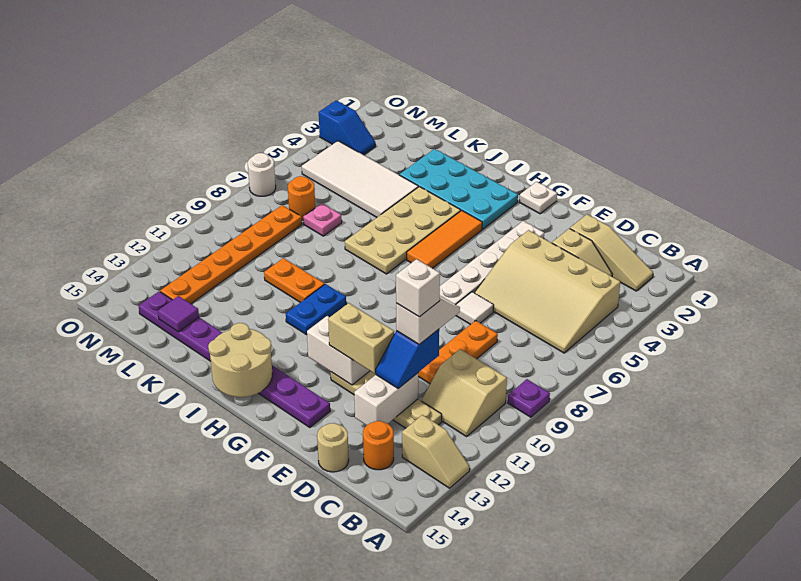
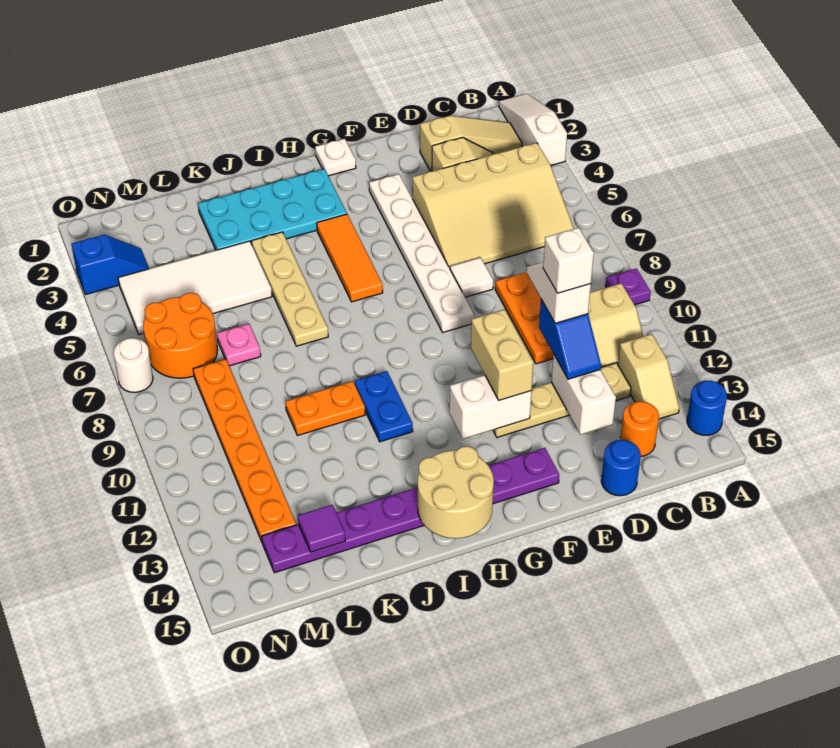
none -> white slope A1:A3 level 1 top 3
tan slope A13:B13 level 1 top B -> tan slope B12:B13 level 1 top 12
none -> blue round brick A14 level 1
tan round brick D15 level 1 -> blue round brick D15 level 1
tan brick E12:F12 level 3 -> tan brick F11:F12 level 3
tan plate I4:J7 level 1 -> tan plate J4:J7 level 1
orange round brick M7 level 1 -> orange round brick M6:N7 level 1

